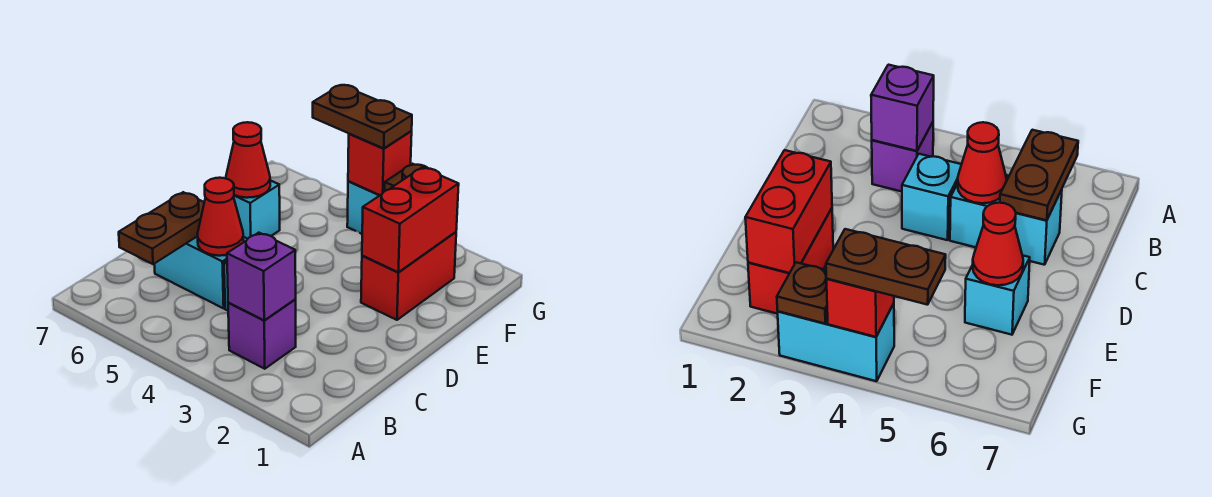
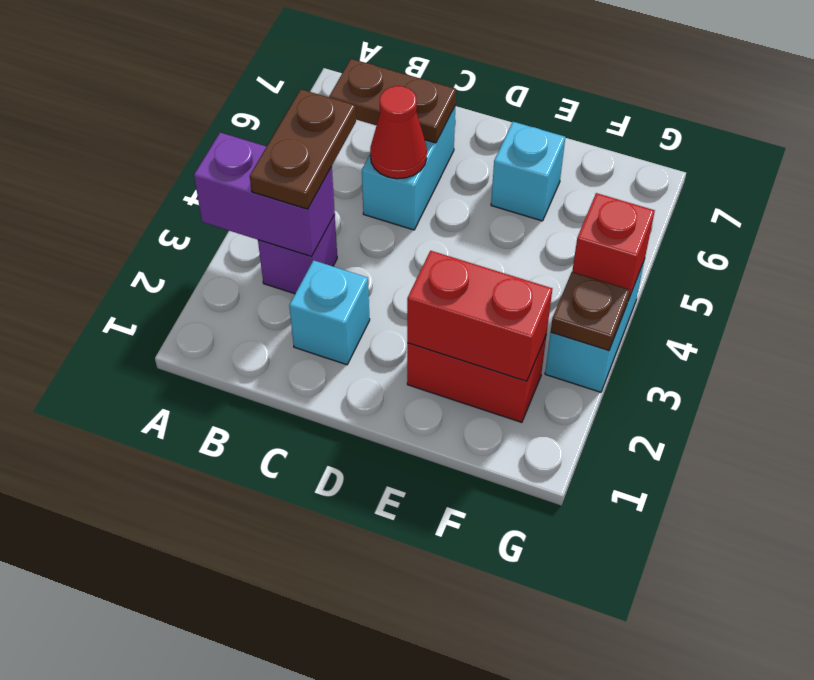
purple brick B3 level 2 -> purple brick A3:B3 level 2
cyan brick C4 level 1 -> cyan brick C2 level 1
red cone E6 level 2 -> none
brown plate G4:G5 level 3 -> brown plate B3:B4 level 3

